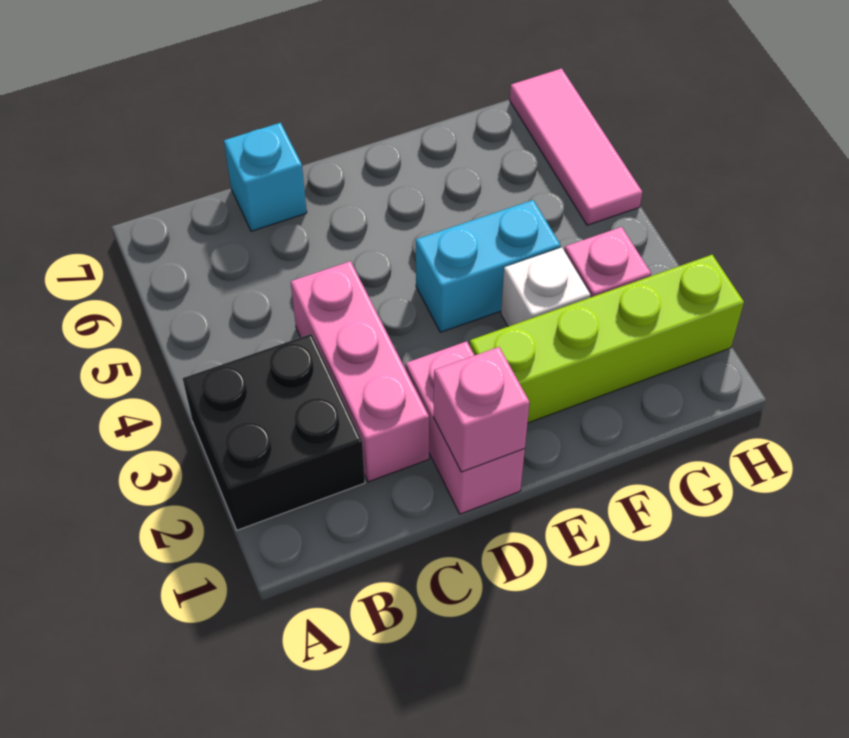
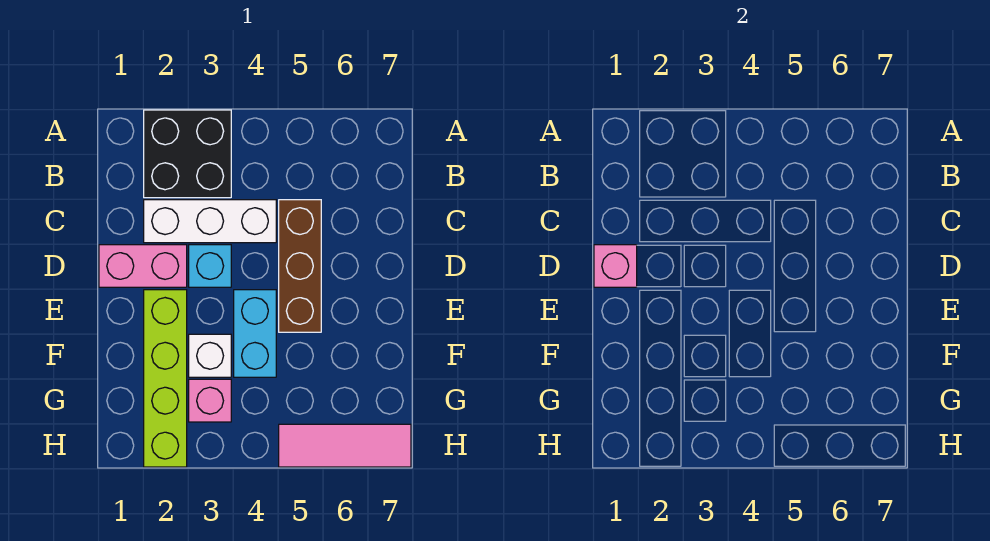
pink brick C2:C4 level 1 -> white brick C2:C4 level 1
none -> brown brick C5:E5 level 1
cyan brick C7 level 1 -> cyan brick D3 level 1

